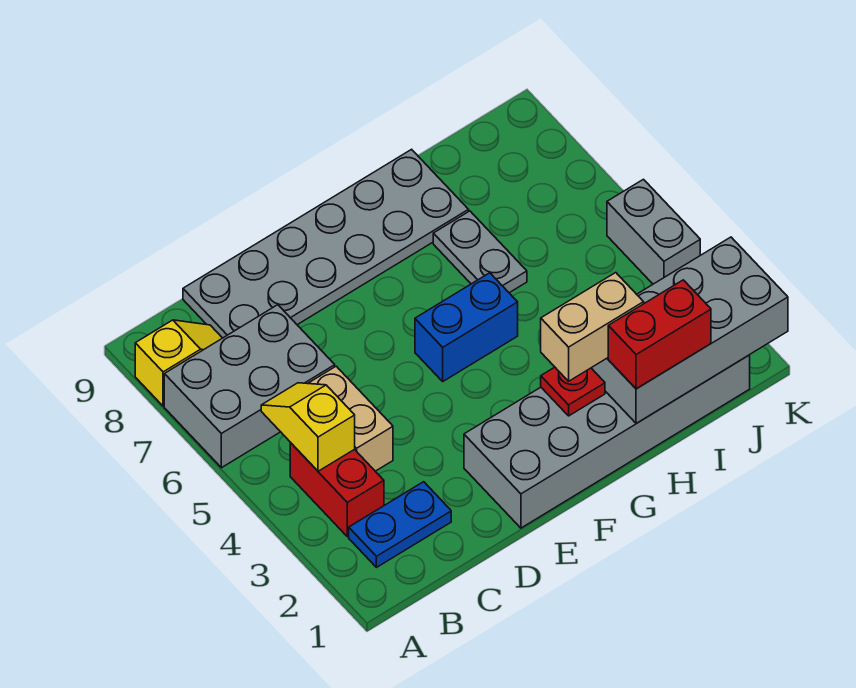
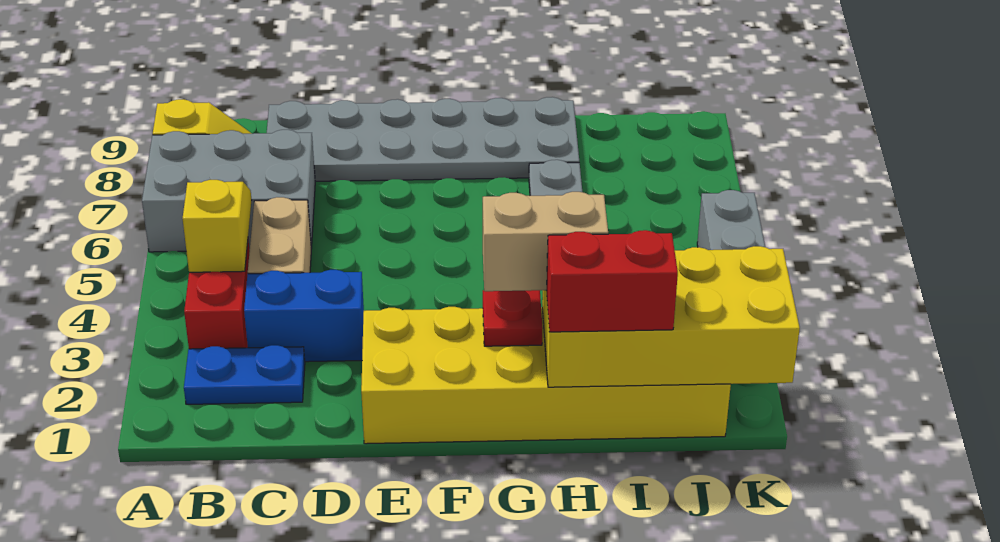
grey brick E1:J2 level 1 -> yellow brick E1:J2 level 1
blue brick F5:G5 level 1 -> blue brick C3:D3 level 1
grey brick H1:K2 level 2 -> yellow brick H1:K2 level 2

